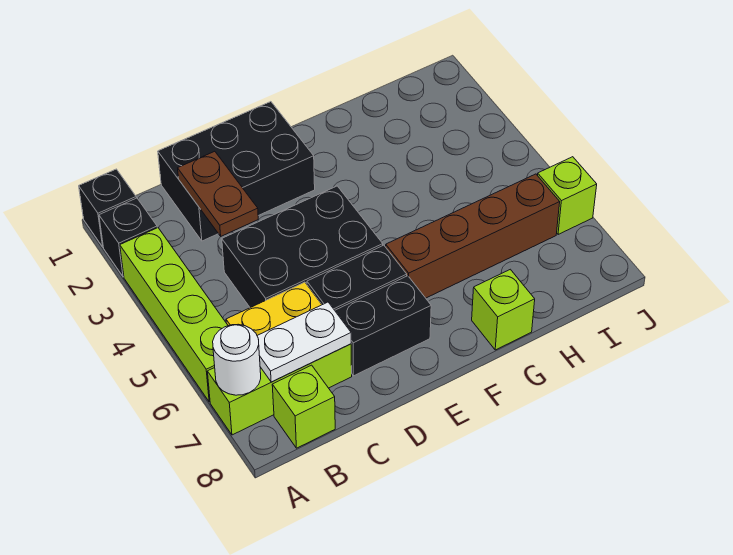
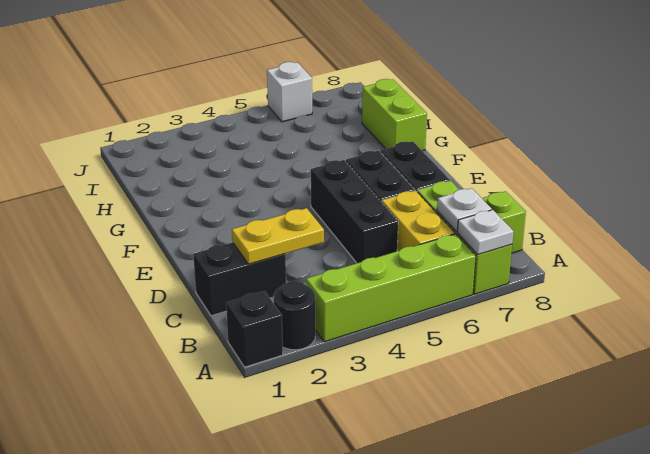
black brick A2 level 1 -> black round brick A2 level 1
white round brick A7 level 2 -> white plate A7 level 2
white plate B7:C7 level 2 -> white plate B7 level 2
black brick C1:E2 level 1 -> black brick C1:C2 level 1
brown plate C2:C3 level 2 -> yellow plate C2:C3 level 2
black brick C4:E5 level 1 -> black brick C5:E5 level 1
brown brick F6:I6 level 1 -> none
lime brick G8 level 1 -> lime brick G8:H8 level 1
lime brick J6 level 1 -> white brick J6 level 1

